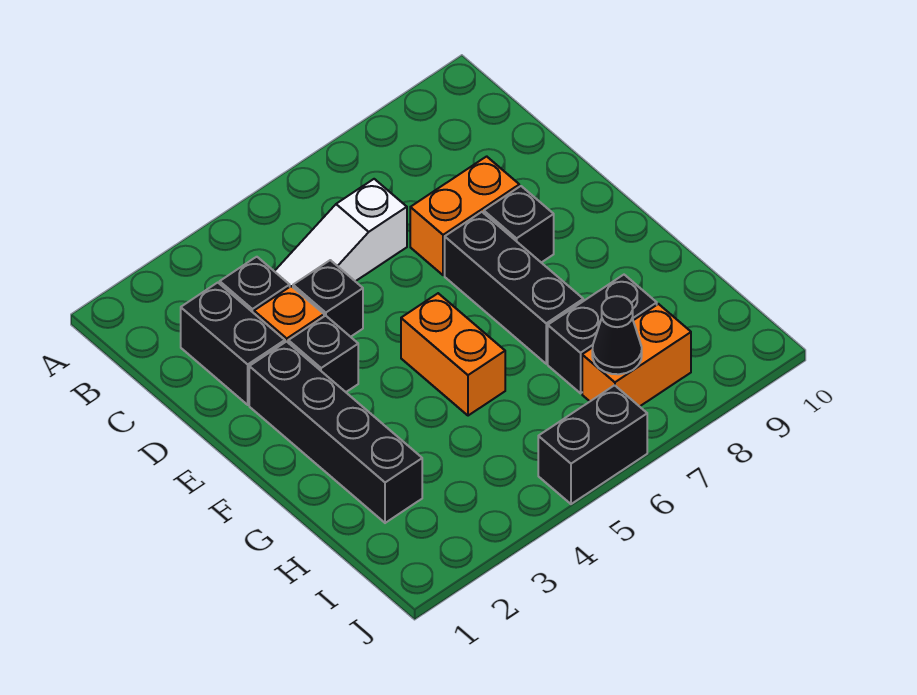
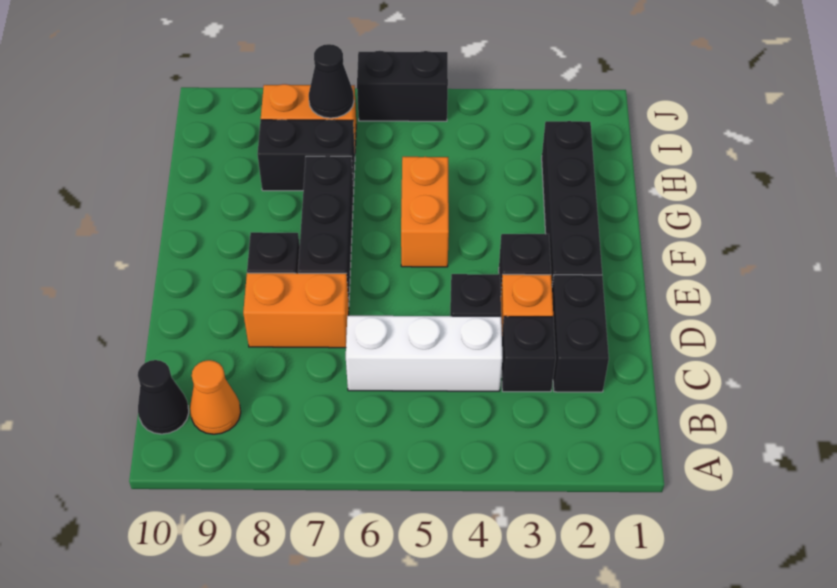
none -> orange cone B9 level 1
none -> black cone B10 level 1
white slope C4:C6 level 1 top 6 -> white brick C4:C6 level 1

